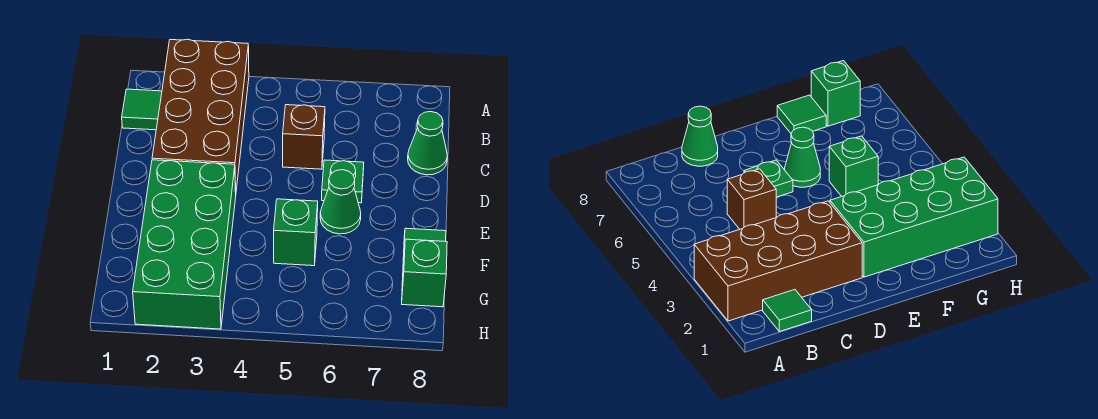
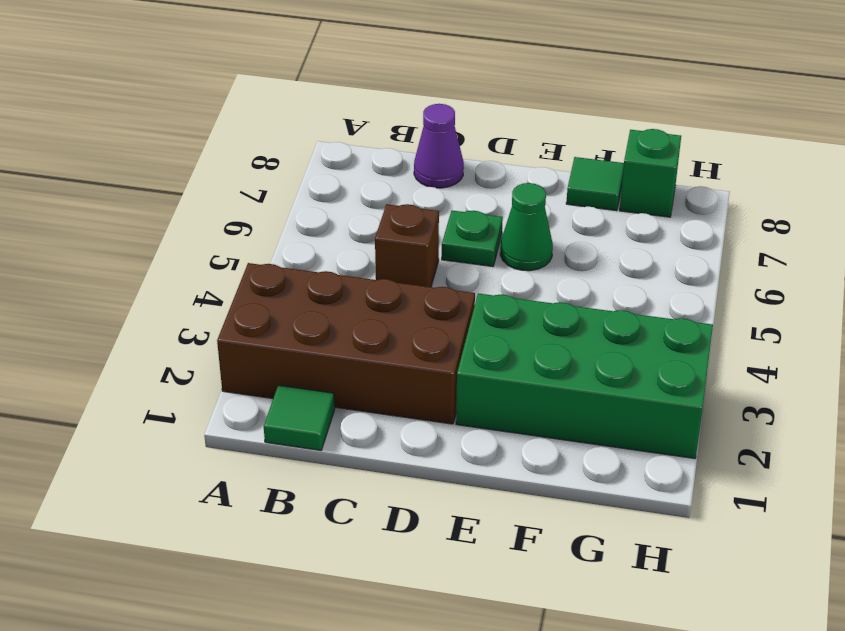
green cone C8 level 1 -> purple cone C8 level 1
green brick F5 level 1 -> none

